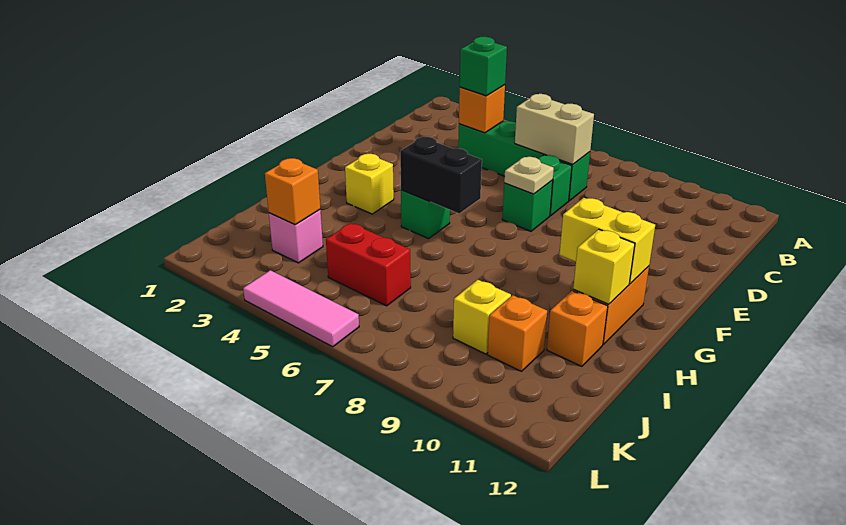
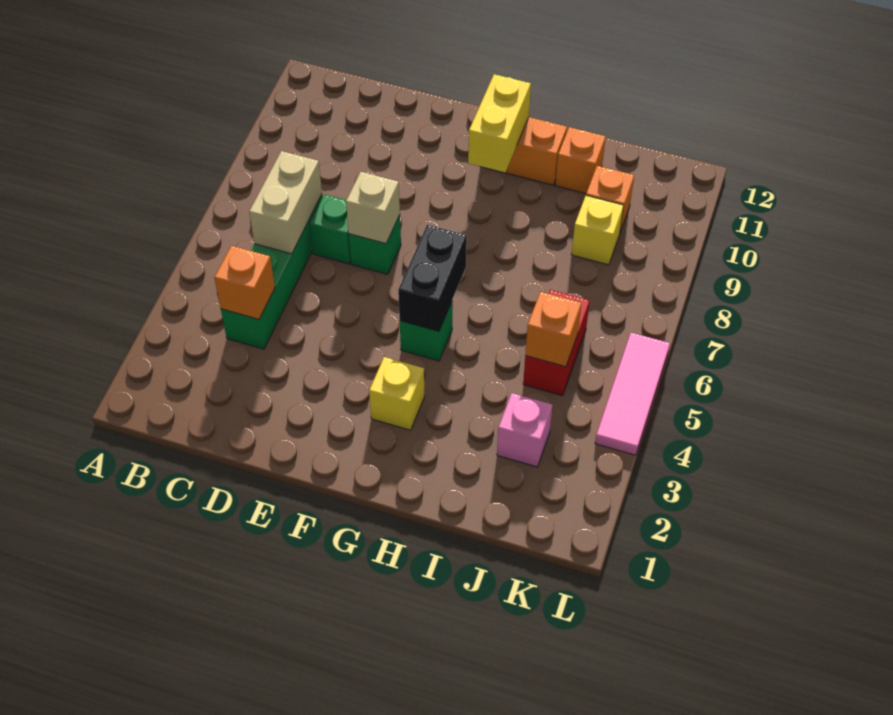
green brick C4 level 3 -> none
tan plate E7 level 2 -> tan brick E7 level 2
yellow brick H11 level 2 -> none
orange brick J3 level 2 -> orange brick J5 level 2

